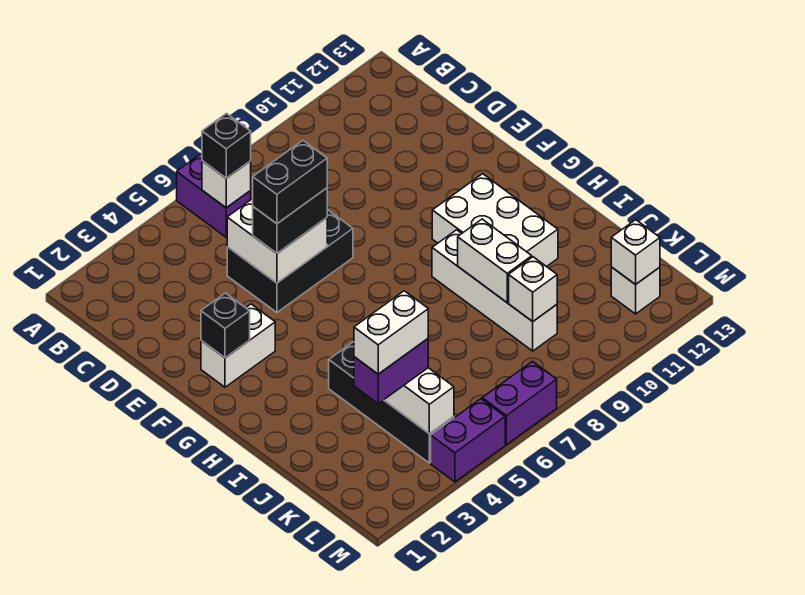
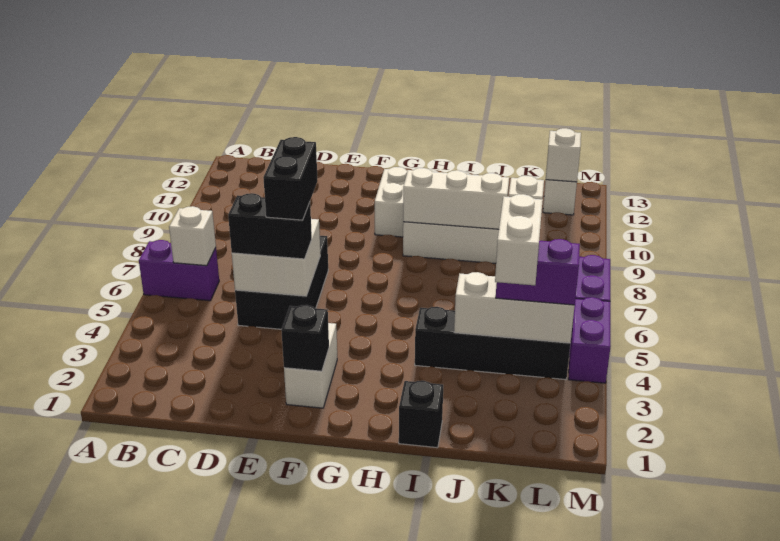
black brick B6 level 3 -> black brick I1 level 1
black brick E5:E6 level 3 -> black brick D5:E5 level 3
white brick I9:J9 level 2 -> white brick H9:J9 level 2
purple brick K3:K4 level 3 -> purple brick K4:L4 level 3

